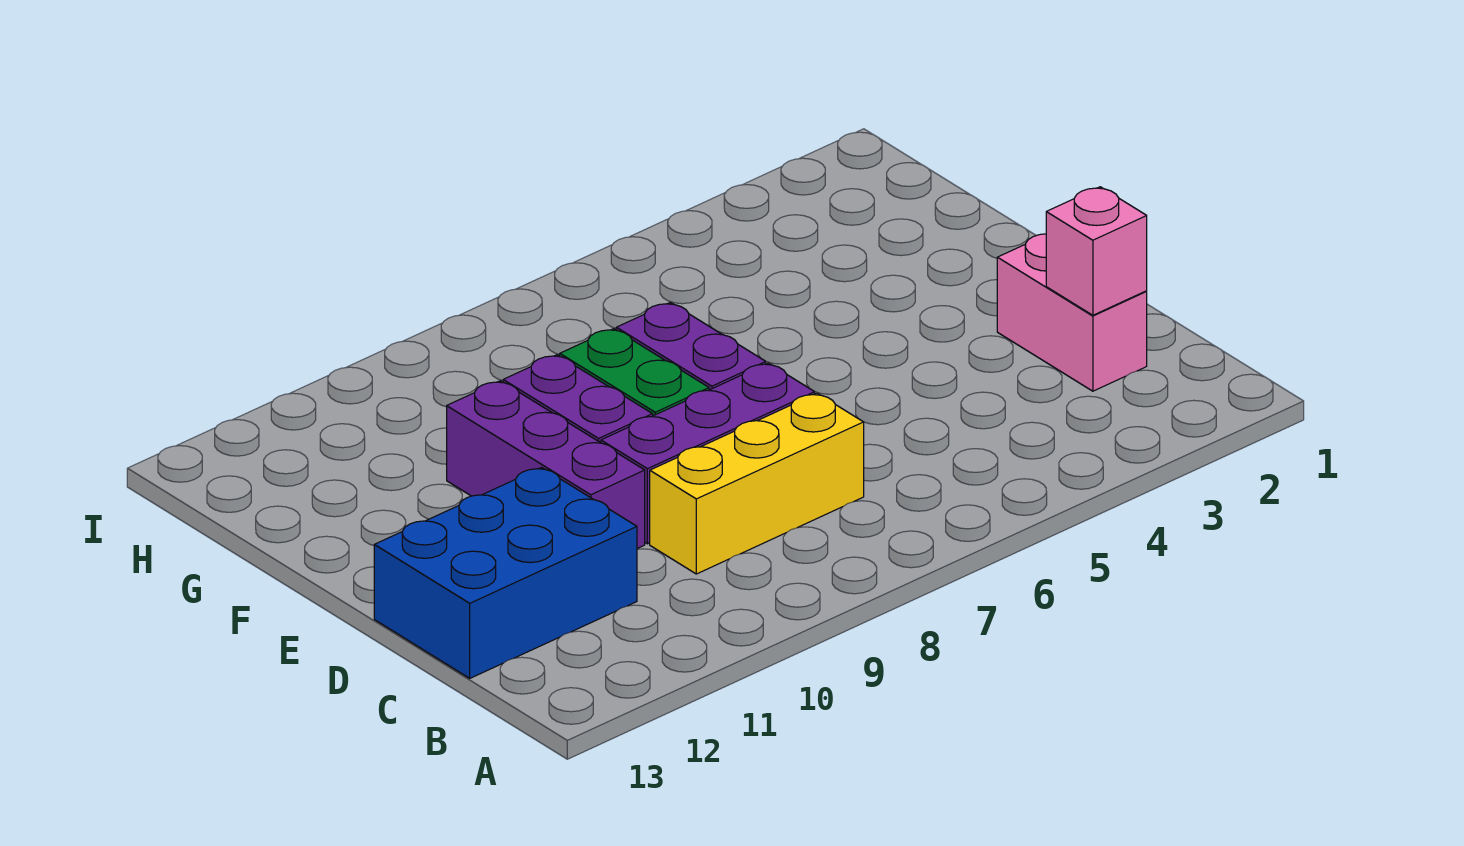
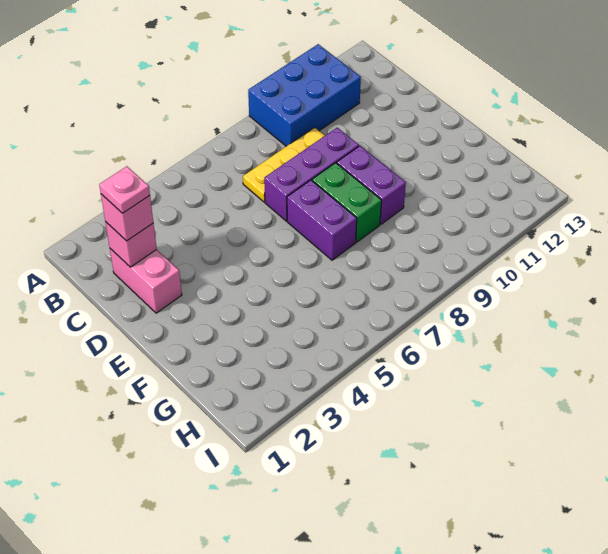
none -> pink brick C2 level 3
none -> pink plate C2 level 4
yellow brick C7:C9 level 1 -> yellow plate C7:C9 level 1
blue brick C11:D13 level 1 -> blue brick A9:B11 level 1
purple brick D10:F10 level 1 -> none

